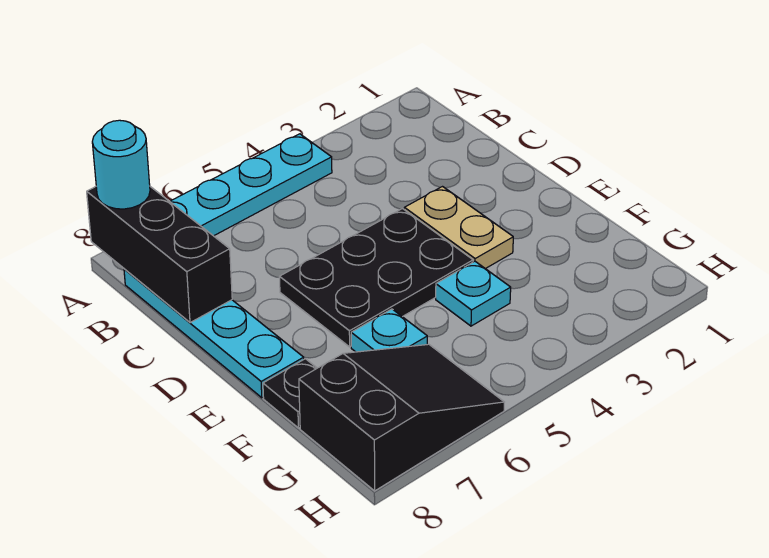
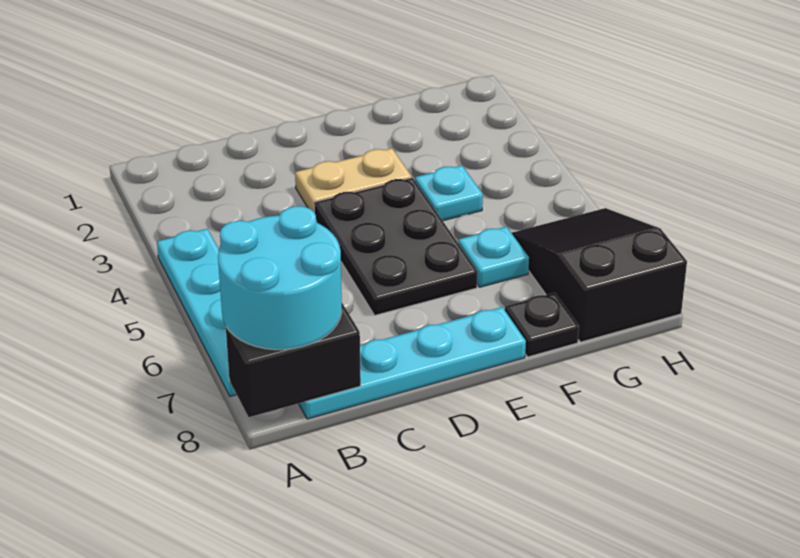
black brick A8:C8 level 2 -> black brick A8:B8 level 2
cyan round brick A8 level 3 -> cyan round brick A7:B8 level 3

